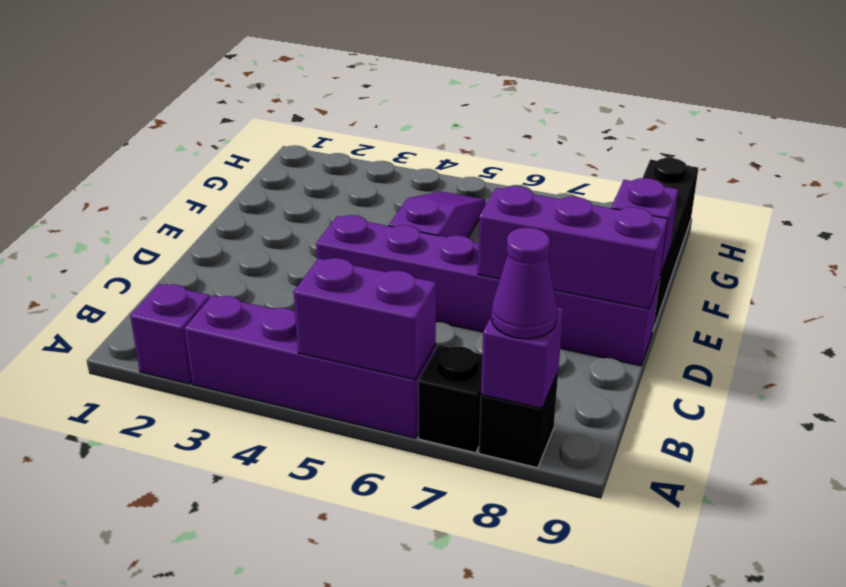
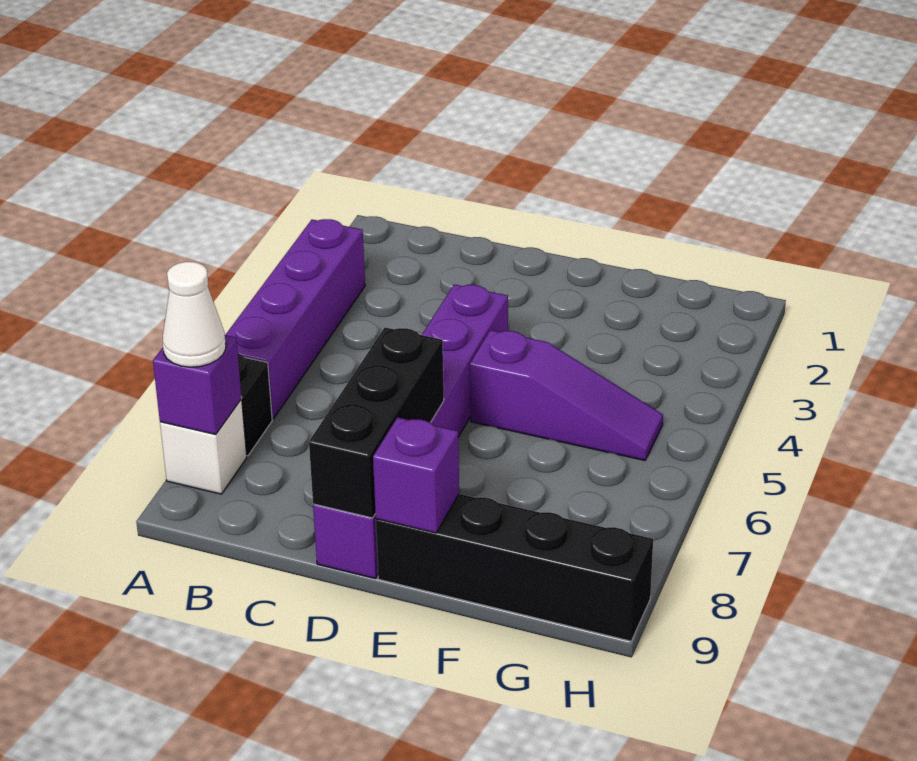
purple brick A2 level 1 -> none
purple brick A5:A6 level 2 -> none
black brick A8 level 1 -> white brick A8 level 1
purple cone A8 level 3 -> white cone A8 level 3
purple brick D7:D9 level 2 -> black brick D7:D9 level 2

